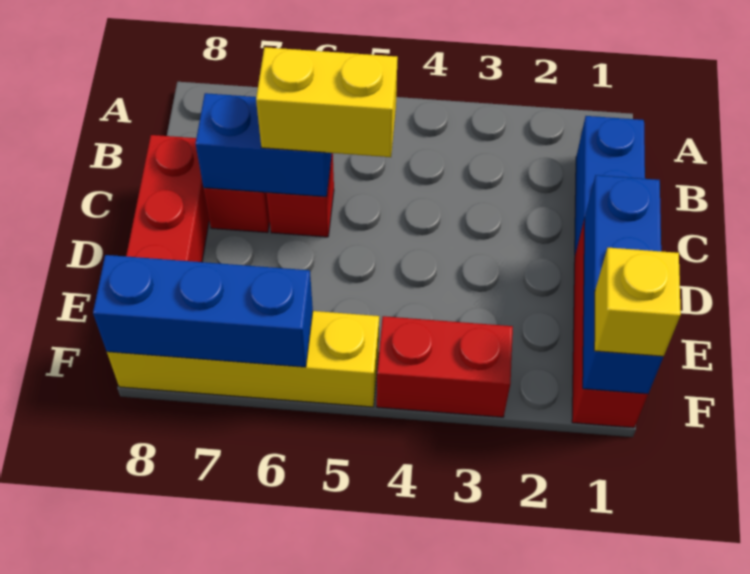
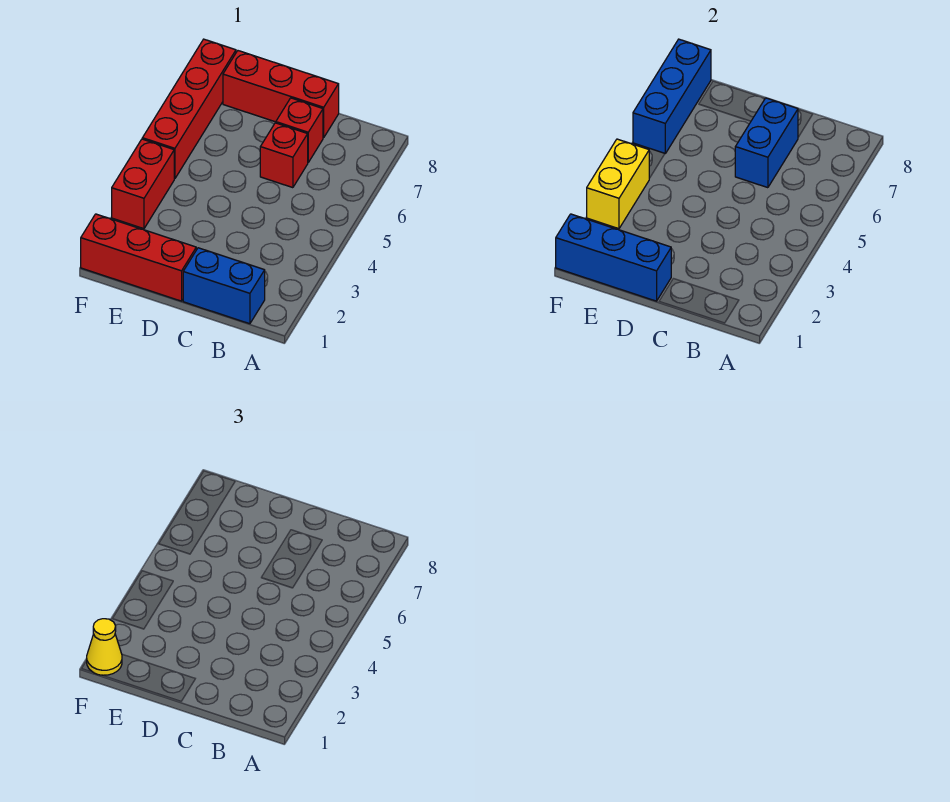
yellow brick C5:C6 level 3 -> yellow brick F3:F4 level 2
yellow brick F1 level 3 -> yellow cone F1 level 3
yellow brick F5:F8 level 1 -> red brick F5:F8 level 1

